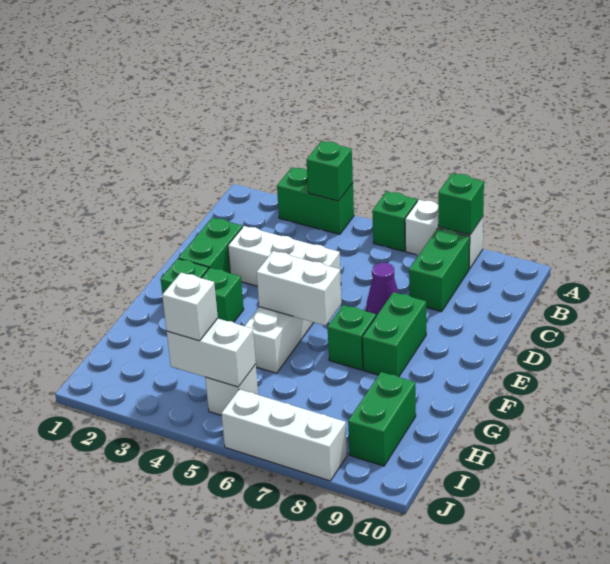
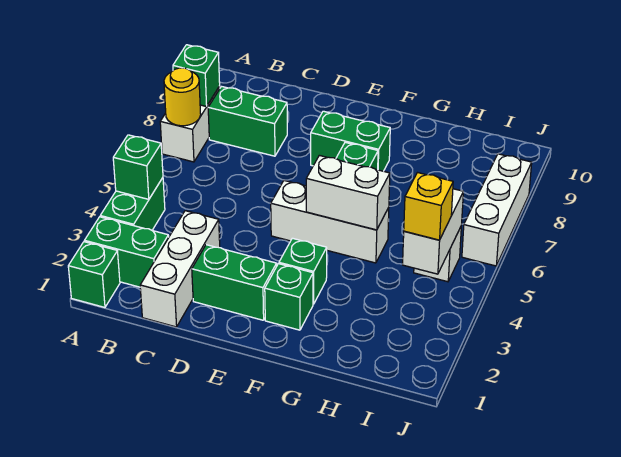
green brick A6 level 1 -> green brick A1 level 1
none -> yellow round brick A7 level 2
white brick D3:D5 level 1 -> white brick C1:C3 level 1
purple cone D7 level 1 -> none
white brick F5:F6 level 2 -> white brick F5:G5 level 2
green brick H9:I9 level 1 -> green brick A2:B2 level 1
white brick I4 level 3 -> yellow brick I4 level 3

